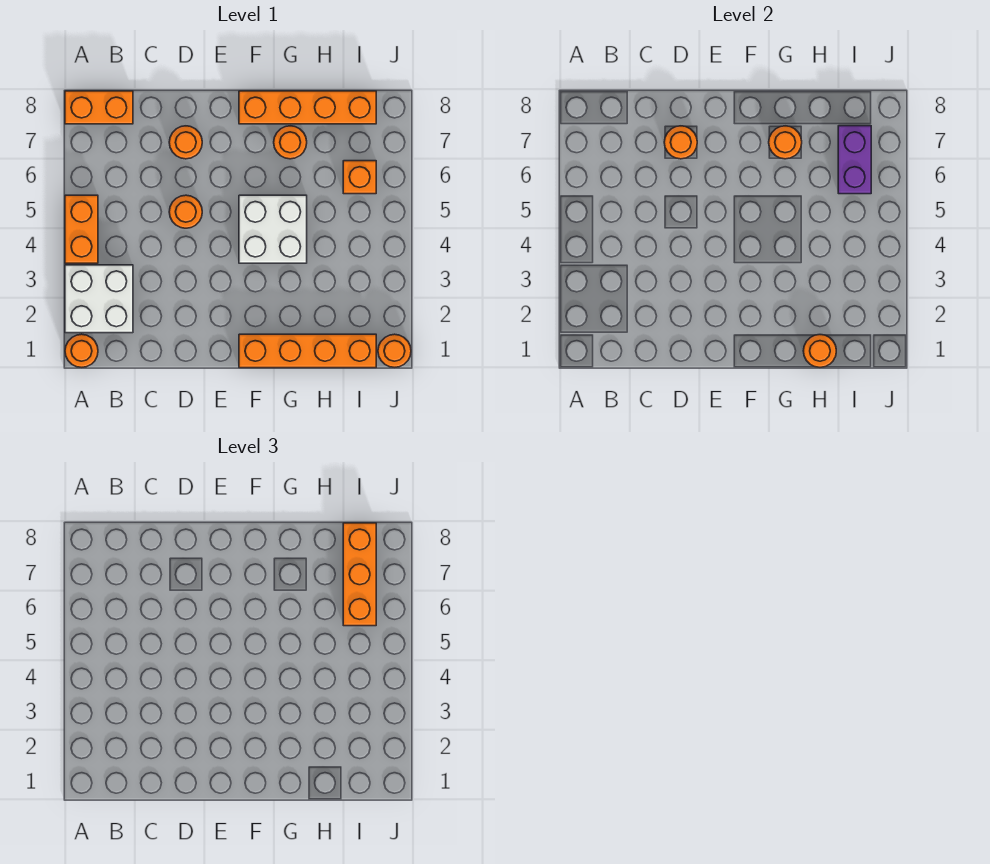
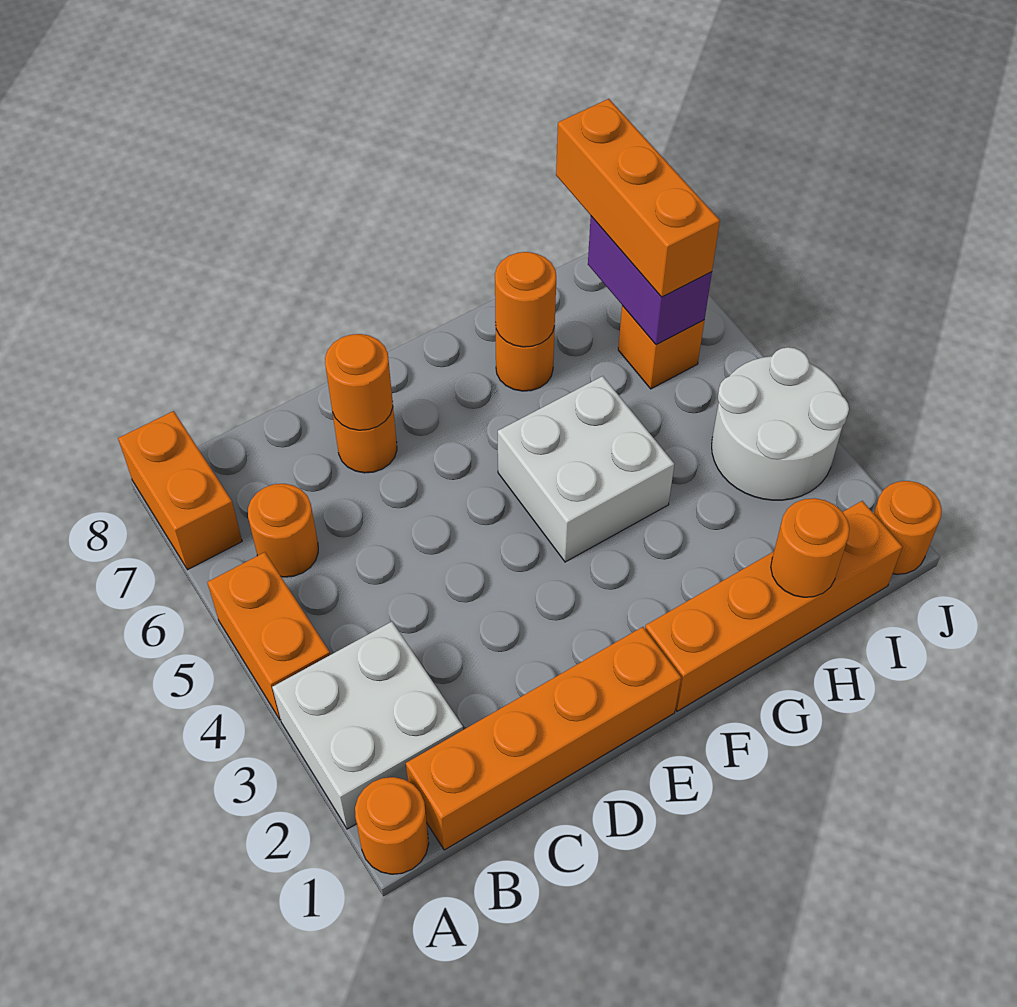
orange brick A8:B8 level 1 -> orange brick A7:A8 level 1
orange round brick D5 level 1 -> orange round brick B6 level 1
orange brick F8:I8 level 1 -> orange brick B1:E1 level 1
none -> white round brick I3:J4 level 1

